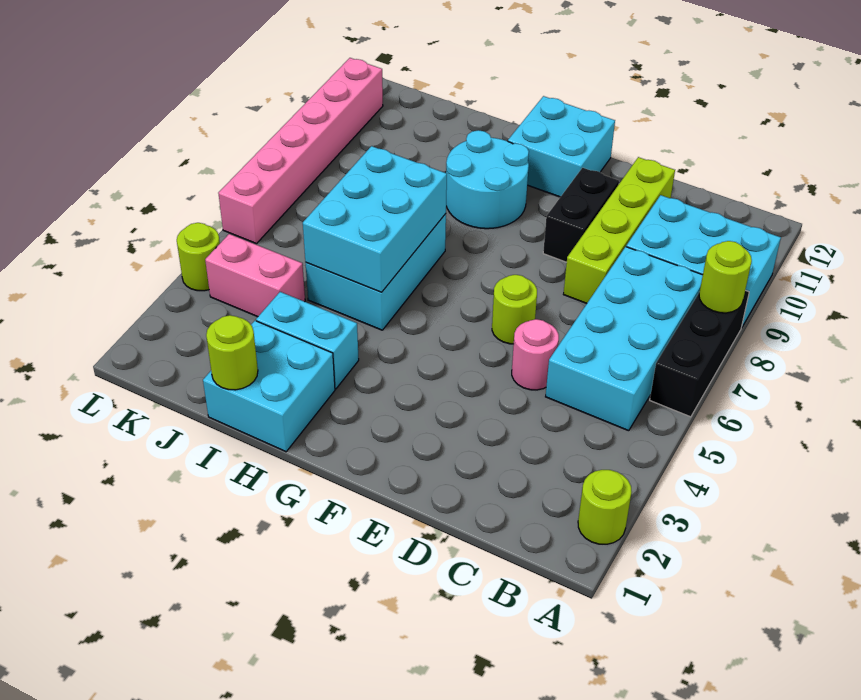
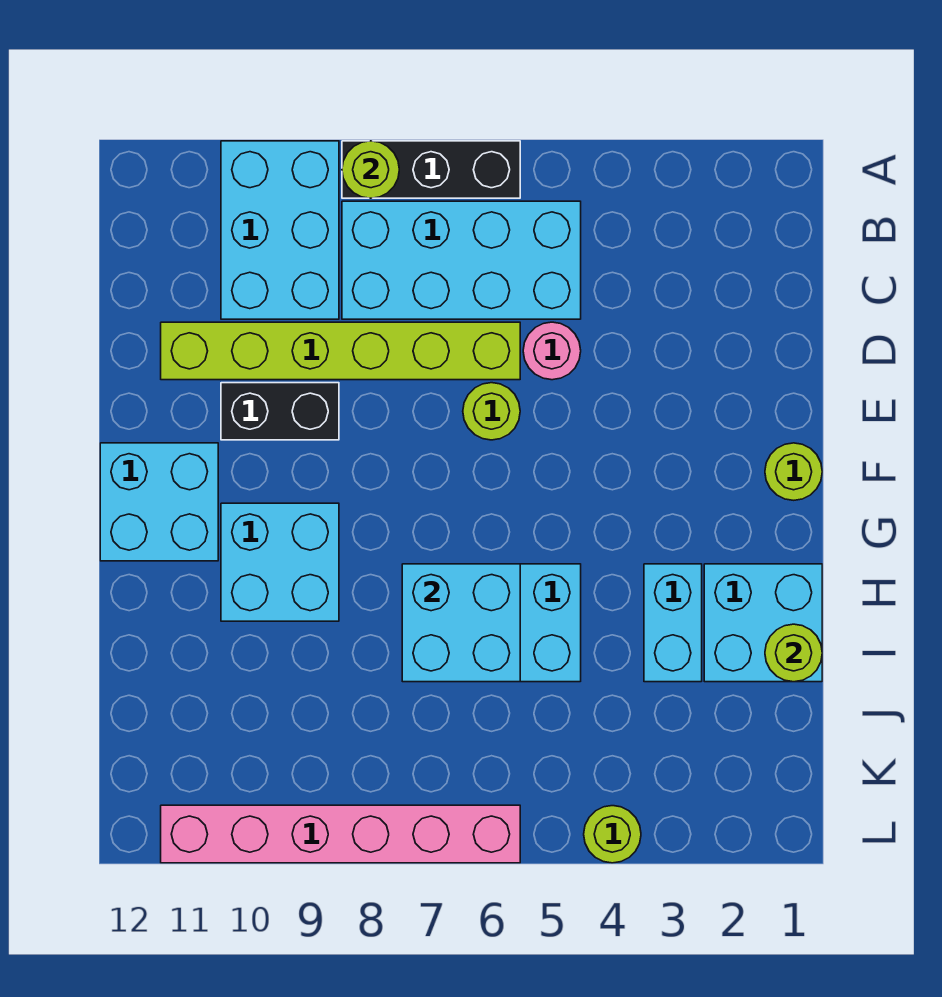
lime round brick A2 level 1 -> lime round brick F1 level 1
lime brick D8:D11 level 1 -> lime brick D6:D11 level 1
cyan round brick G9:H10 level 1 -> cyan brick G9:H10 level 1
cyan brick H5:I7 level 2 -> cyan brick H6:I7 level 2
pink brick J4:K4 level 1 -> none

